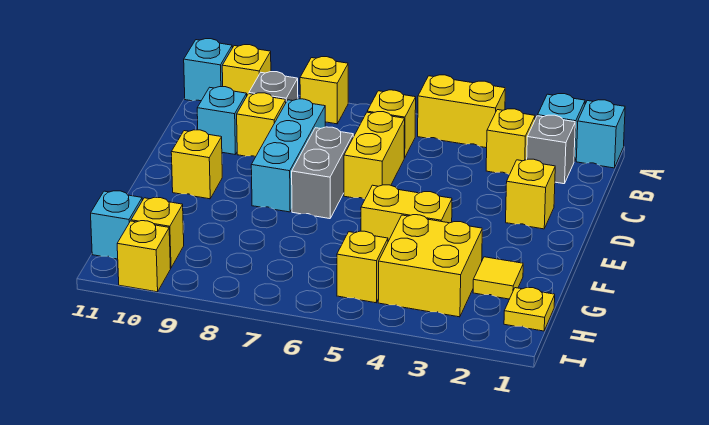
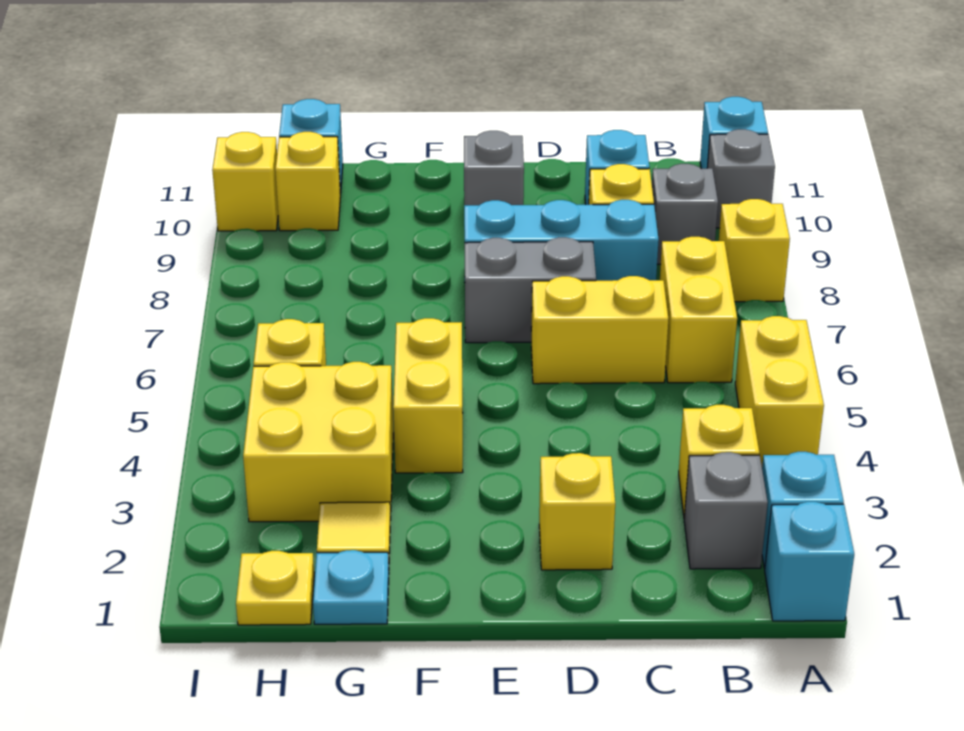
yellow brick A10 level 1 -> grey brick A10 level 1
yellow brick B6 level 1 -> yellow brick B6:B7 level 1
yellow brick E10 level 1 -> grey brick E10 level 1
none -> cyan plate G1 level 1

